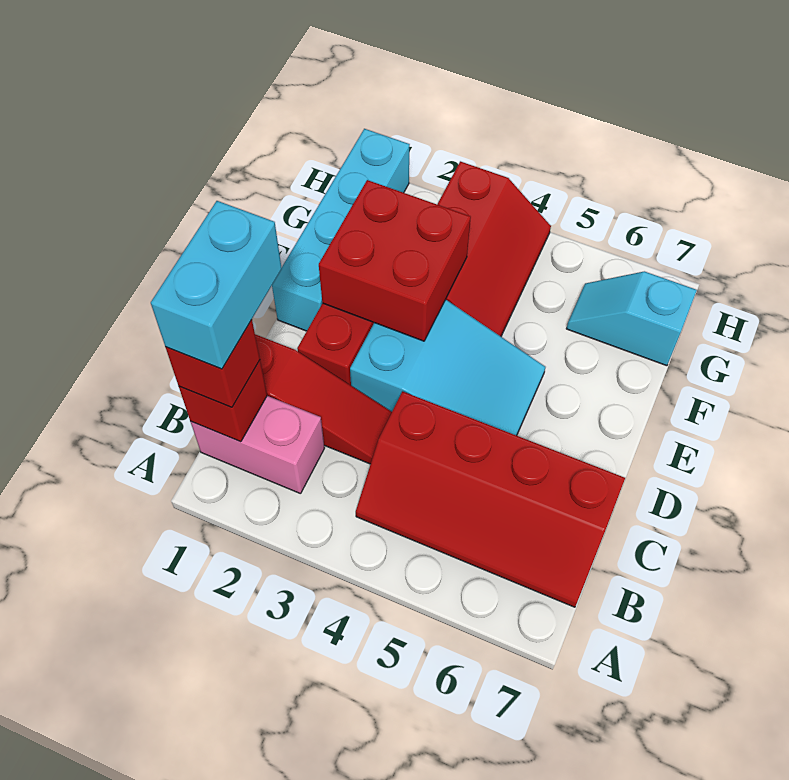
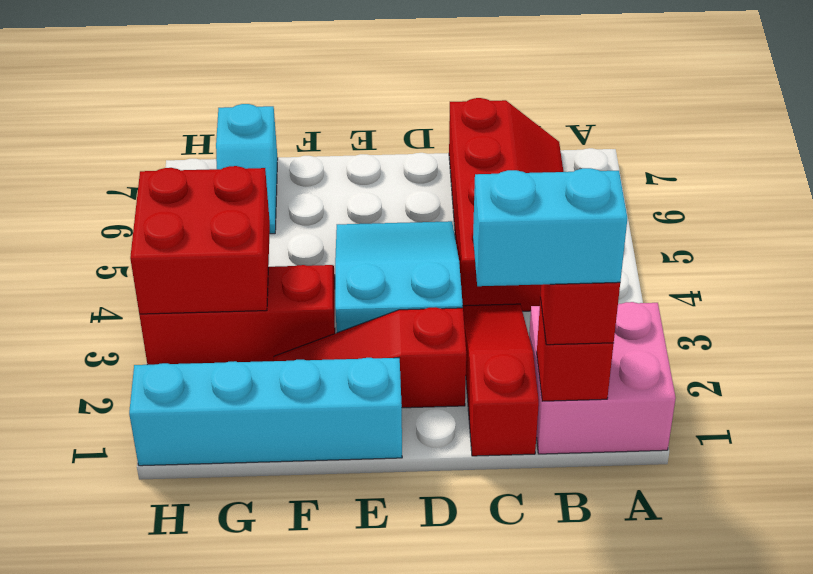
pink brick B1:B2 level 1 -> pink brick A1:B2 level 1
red brick E2:F3 level 2 -> red brick G3:H4 level 2

